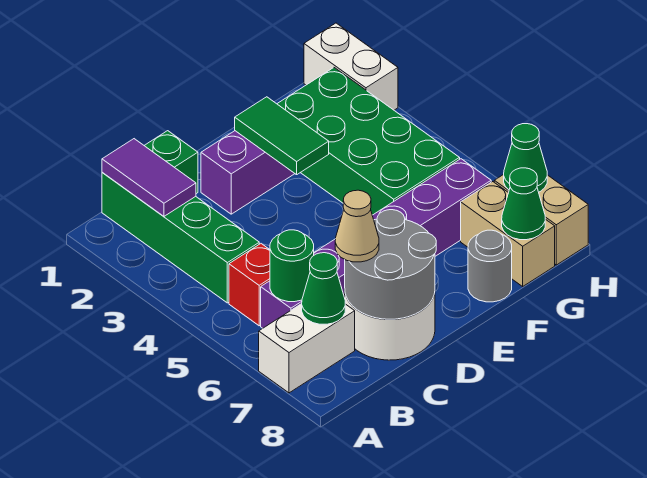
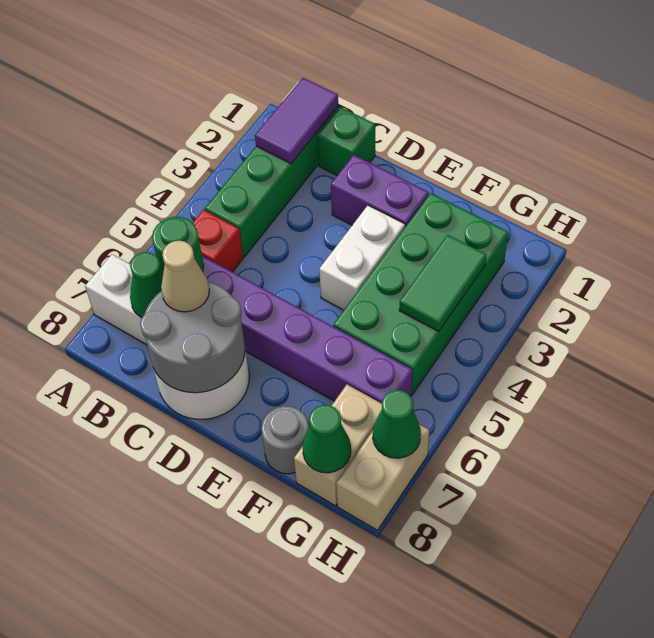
green tile E2:E3 level 2 -> green tile G3:G4 level 2
white brick H1:H2 level 1 -> white brick E3:E4 level 1

